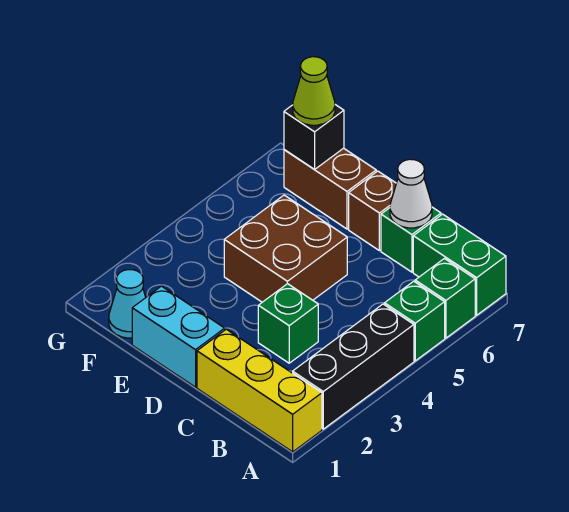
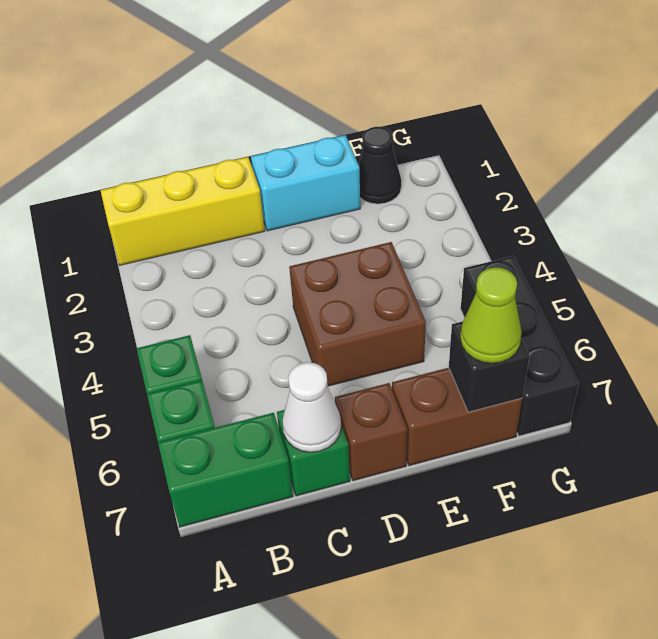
black brick A2:A4 level 1 -> black brick G5:G7 level 1
green brick C3 level 1 -> none
cyan cone F1 level 1 -> black cone F1 level 1

